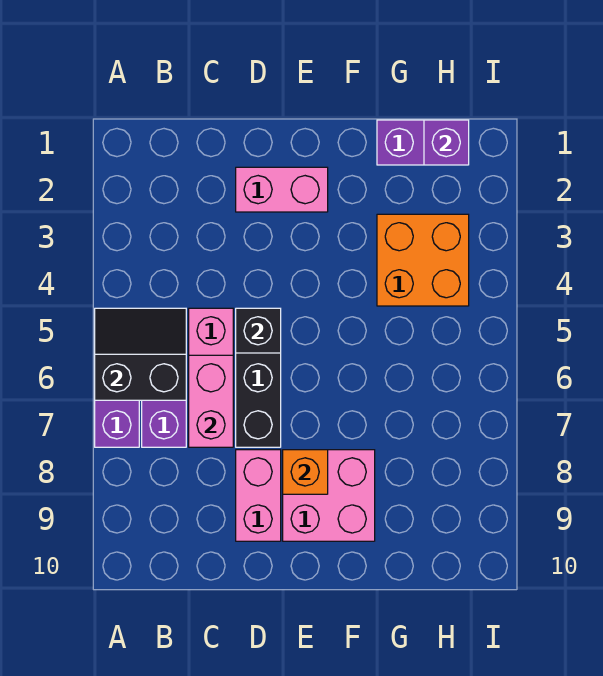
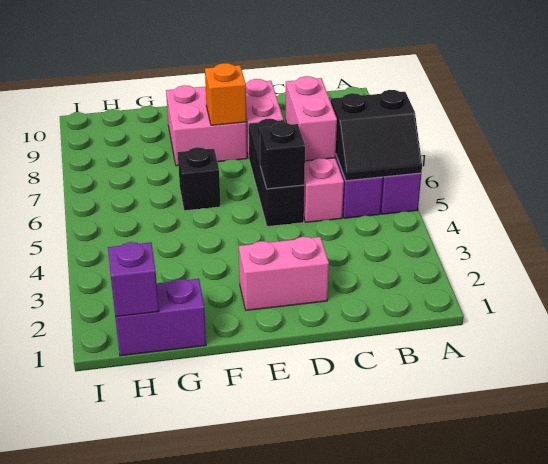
none -> black brick F6 level 1
orange brick G3:H4 level 1 -> none

